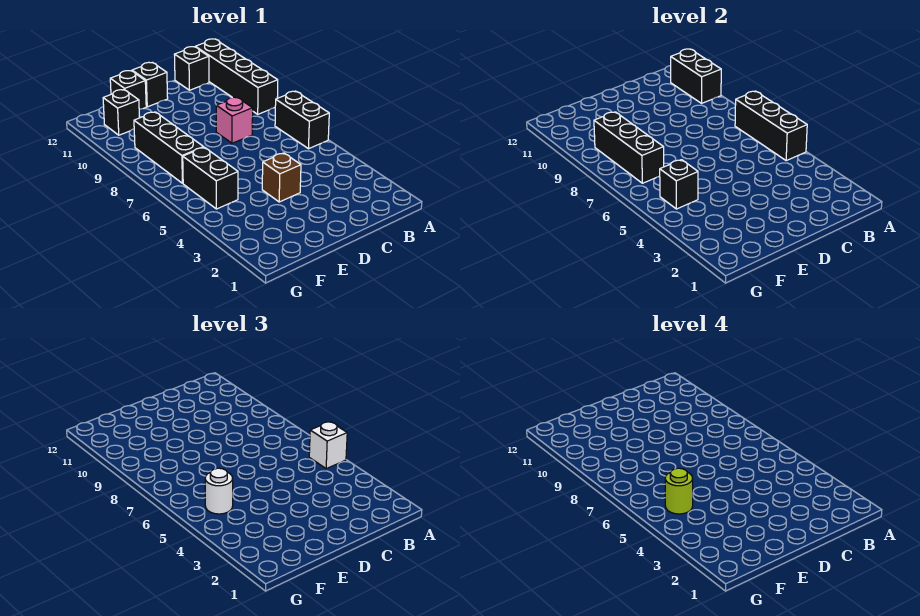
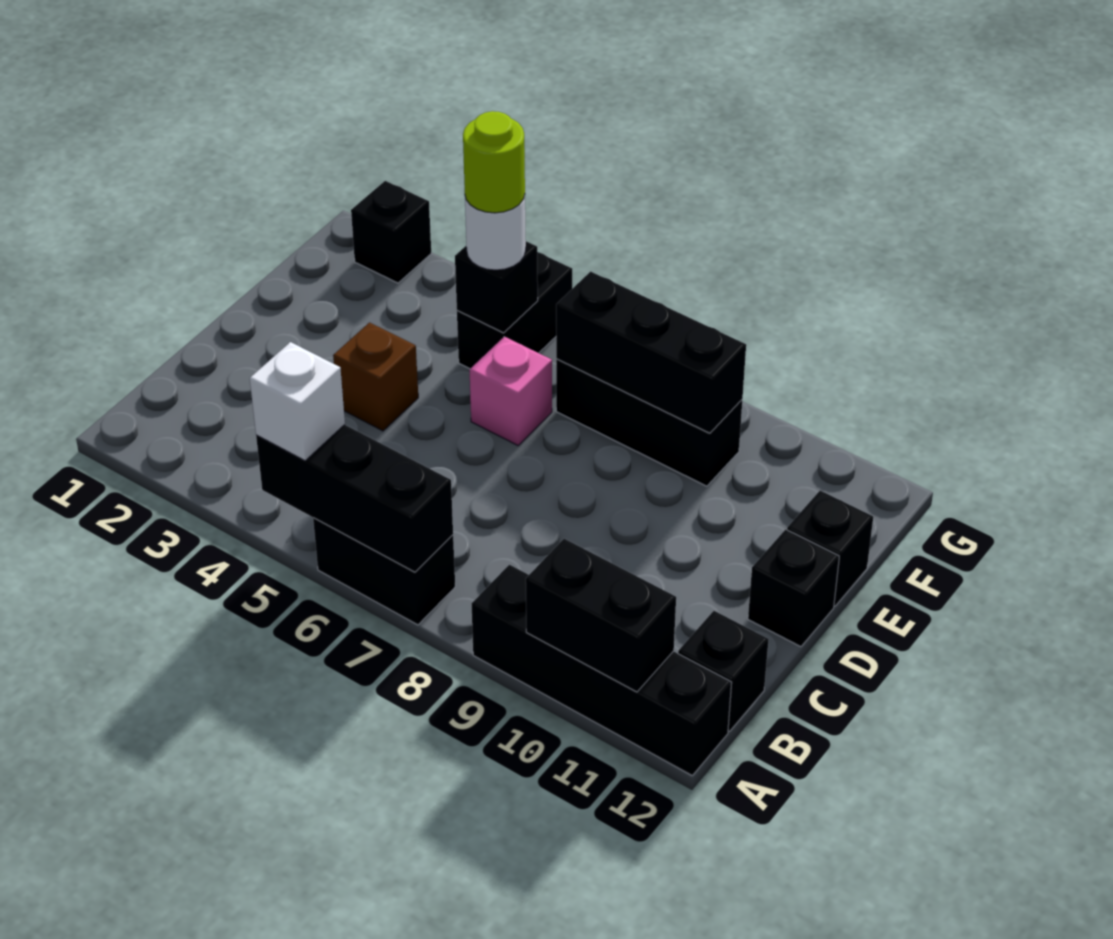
pink brick C8 level 1 -> pink brick E6 level 1
black brick F5:F6 level 1 -> black brick F5:G5 level 1
black brick F11 level 1 -> black brick G2 level 1

